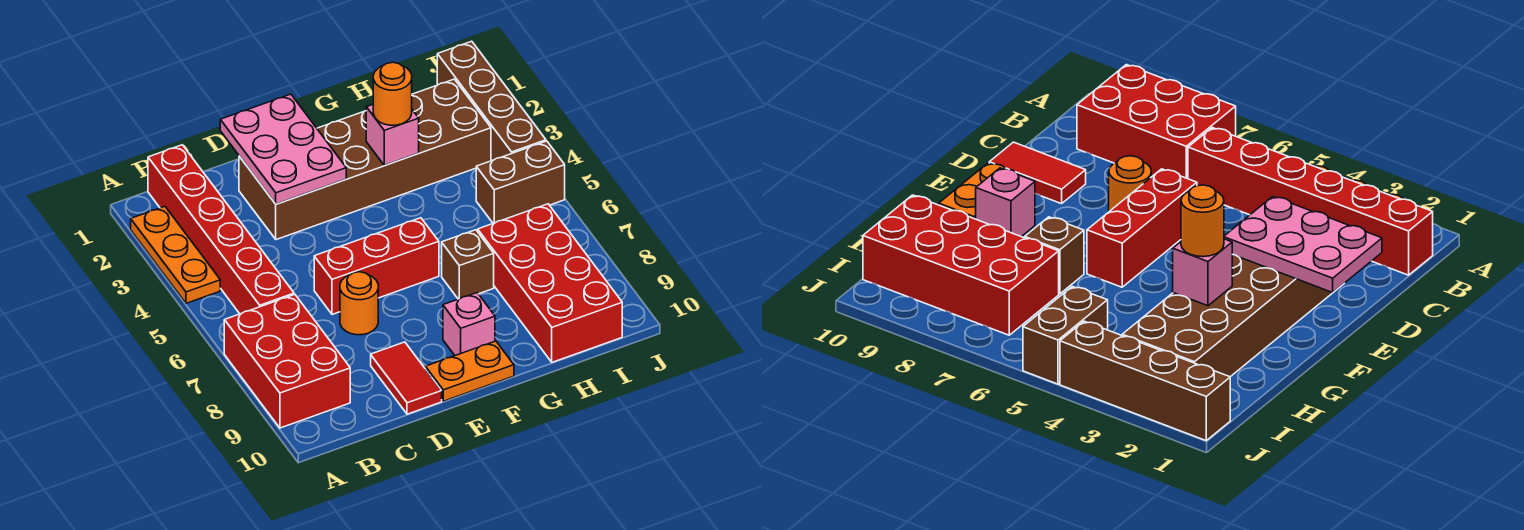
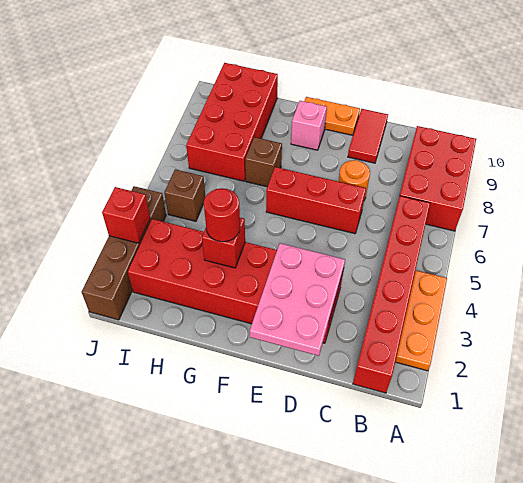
brown brick D2:I3 level 1 -> red brick D2:I3 level 1
pink brick G3 level 2 -> red brick G3 level 2
orange round brick G3 level 3 -> red round brick G3 level 3
brown brick I5:J5 level 1 -> brown brick I5 level 1
none -> red brick J3 level 2

